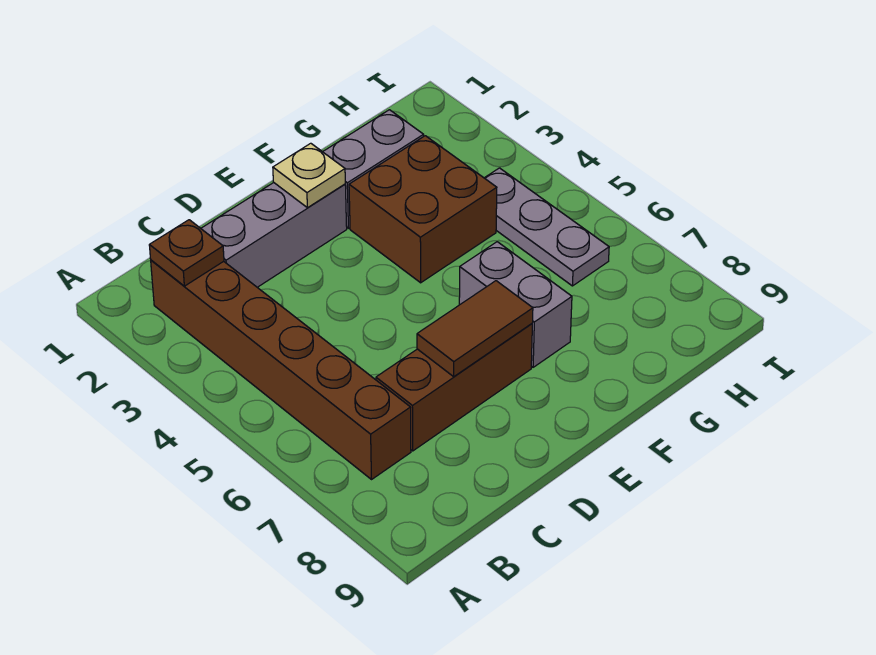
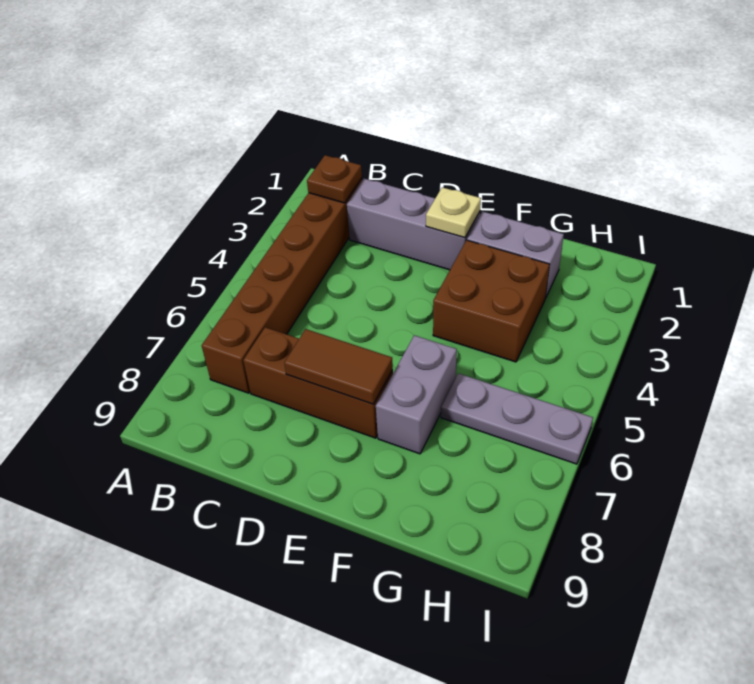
grey plate H4:H6 level 1 -> grey plate G6:I6 level 1

